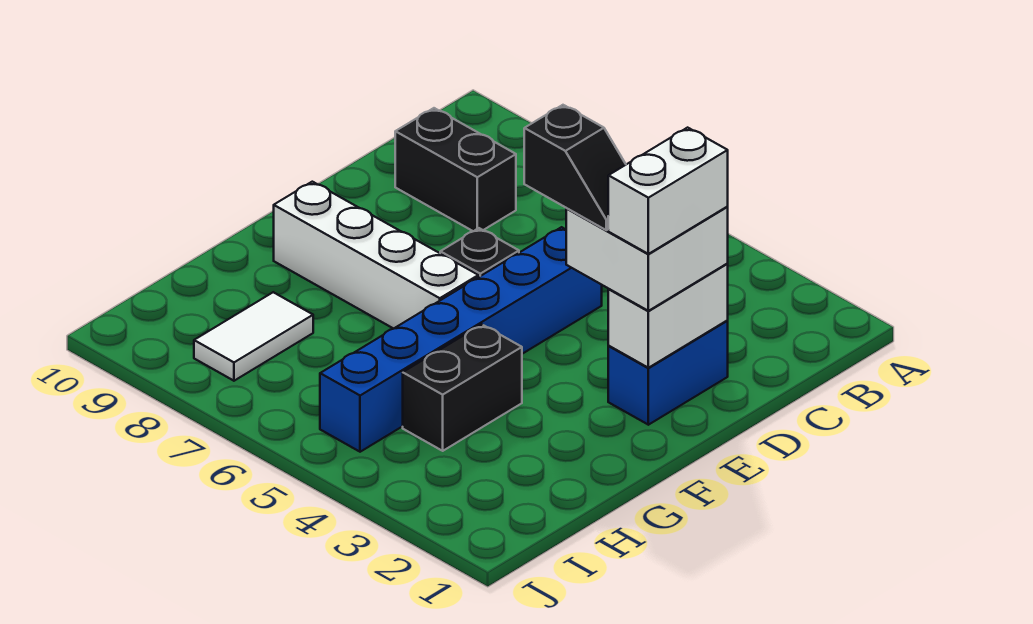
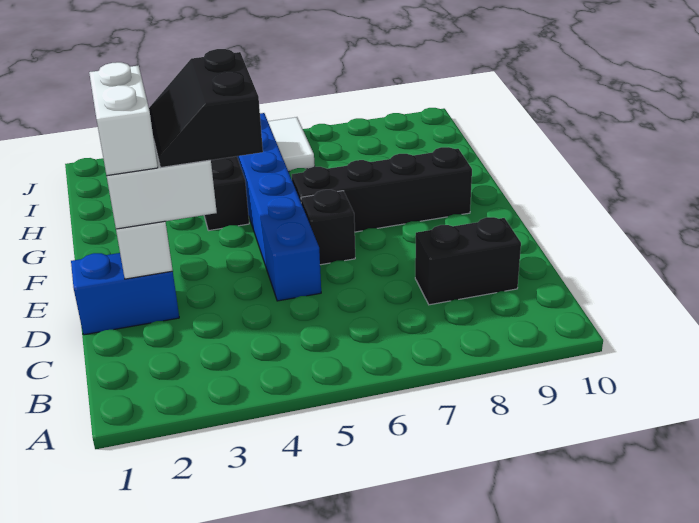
blue brick D2:E2 level 1 -> blue brick D1:D2 level 1
black slope E3:E4 level 4 top 4 -> black slope D3:E4 level 4 top 4
white brick F6:F9 level 1 -> black brick F6:F9 level 1
white tile H8:I8 level 1 -> white tile I6:J6 level 1

